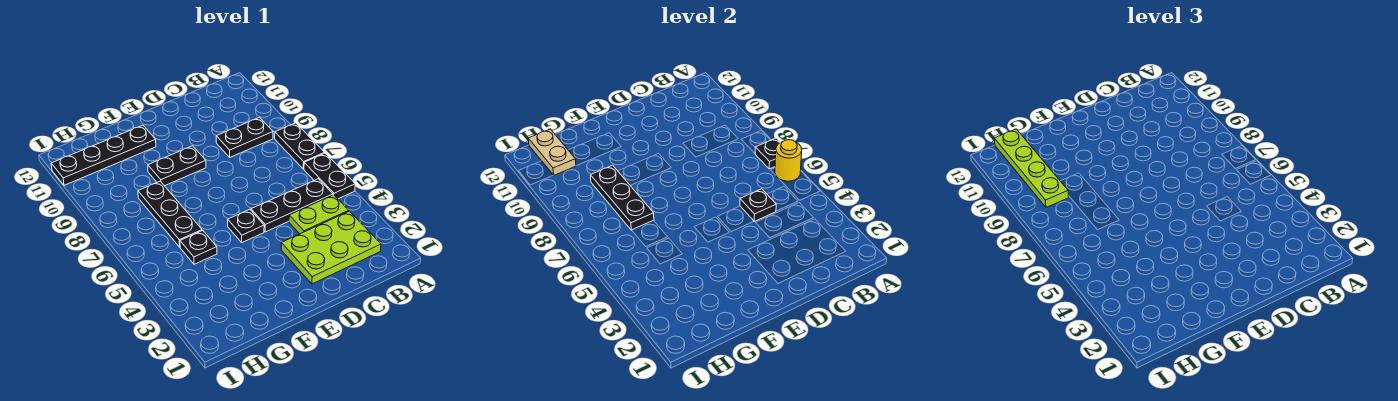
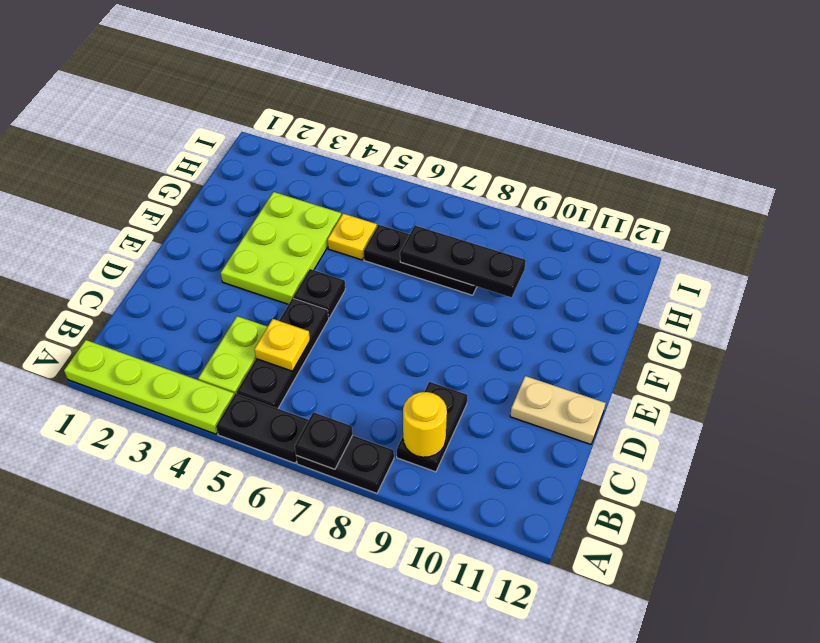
yellow round brick A6 level 2 -> yellow round brick B9 level 2
lime plate B2:D3 level 1 -> lime plate E3:G4 level 1
black plate C5 level 2 -> yellow plate C5 level 2
black plate E9:F9 level 1 -> none
black plate F11:I11 level 1 -> none
black plate G5 level 1 -> yellow plate G5 level 1
lime plate H9:H12 level 3 -> lime plate A1:A4 level 1
tan plate H11:H12 level 2 -> tan plate D11:D12 level 1

